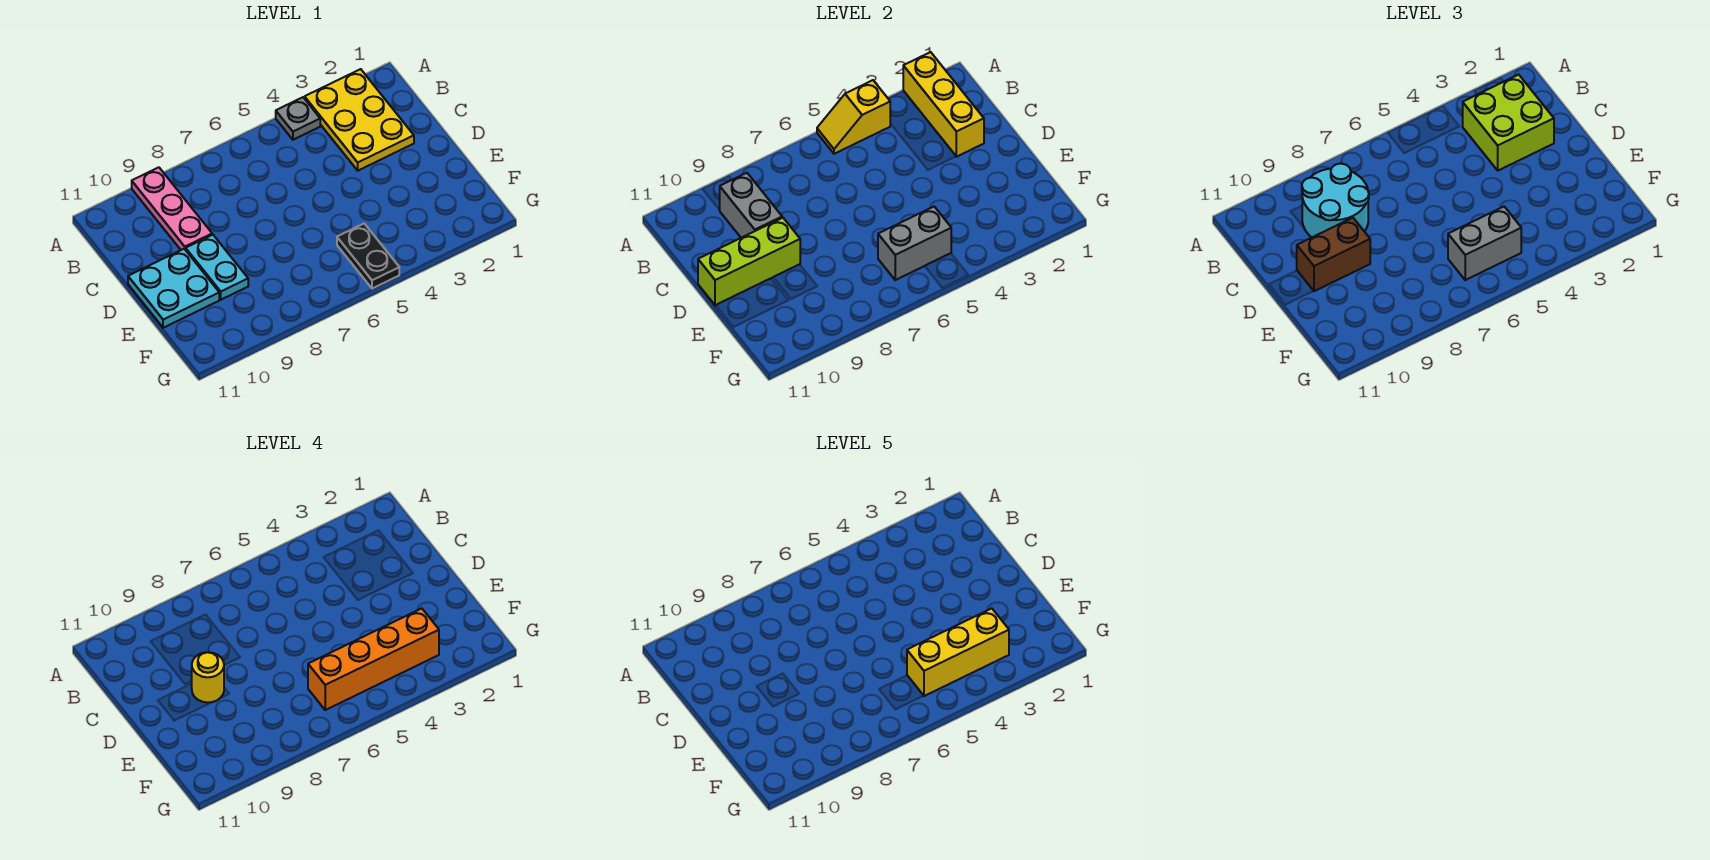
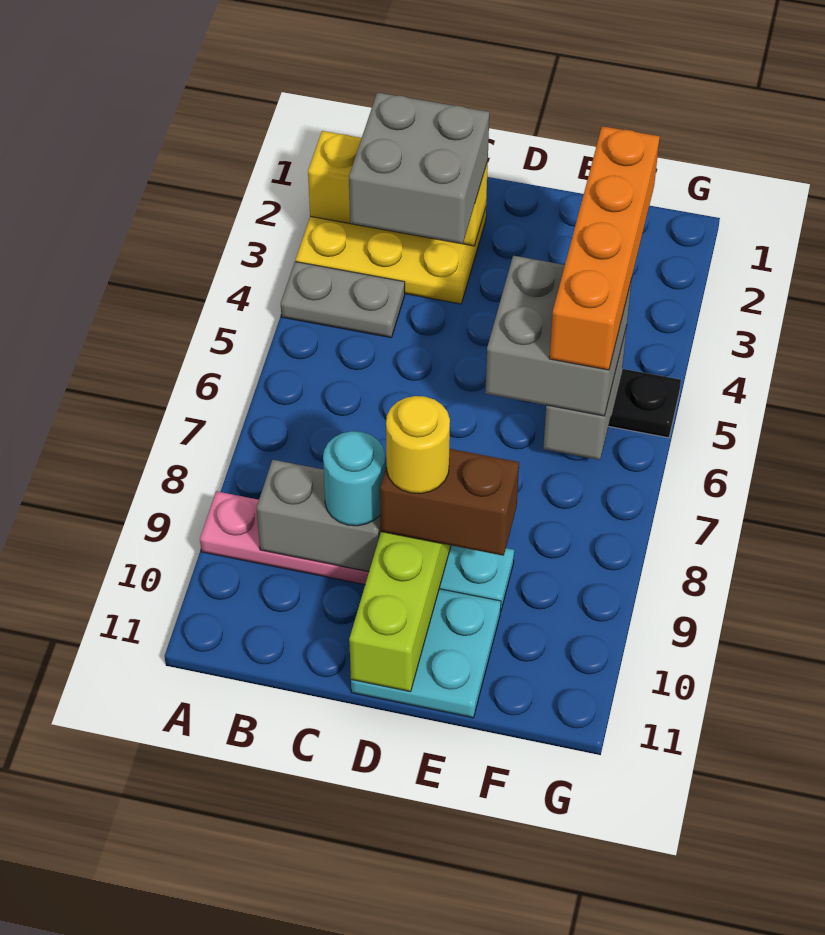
grey plate A4 level 1 -> grey plate A4:B4 level 1
yellow slope A4:A5 level 2 top 4 -> none
lime brick B2:C3 level 3 -> grey brick B2:C3 level 3
cyan round brick B8:C9 level 3 -> cyan round brick C9 level 3
brown brick D9:D10 level 3 -> brown brick D9:E9 level 3
yellow brick F3:F5 level 5 -> none
grey brick F5:F6 level 3 -> grey brick E5:F6 level 3

